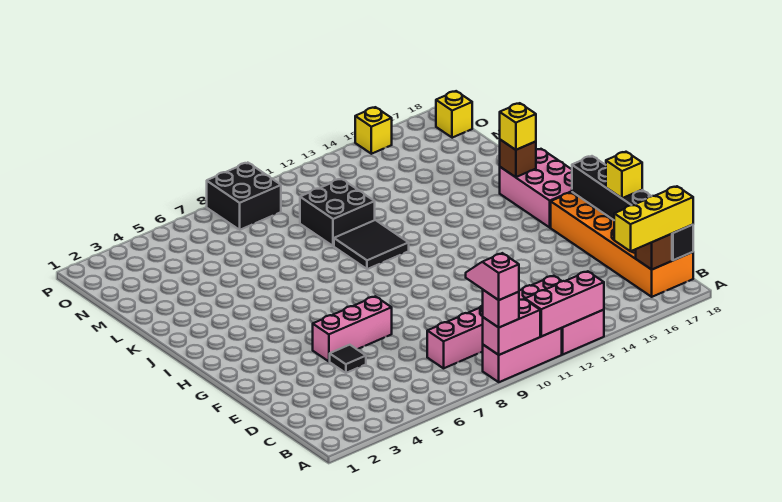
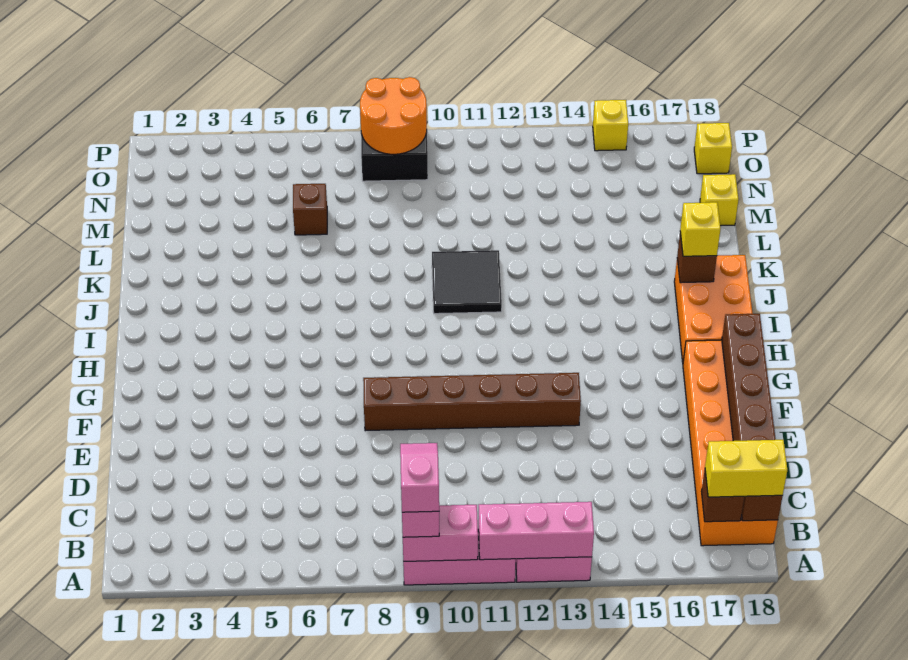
yellow brick B16:B18 level 3 -> yellow brick B17:B18 level 3
black brick B18:G18 level 2 -> brown brick B18:G18 level 2
pink brick C8:C13 level 1 -> none
black tile E5 level 1 -> none
yellow brick E18 level 3 -> yellow brick M18 level 1
pink brick F5:F7 level 1 -> none
none -> brown brick F8:F13 level 1
pink brick H17:J18 level 1 -> orange brick H17:J18 level 1
black brick L10:M11 level 1 -> none
none -> brown brick M6 level 1
none -> orange round brick O8:P9 level 2

